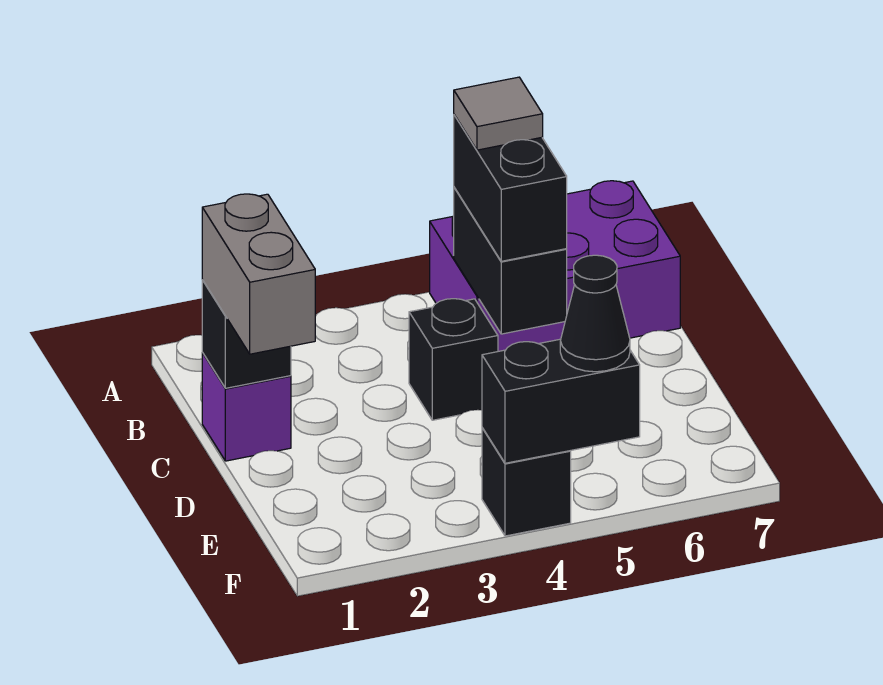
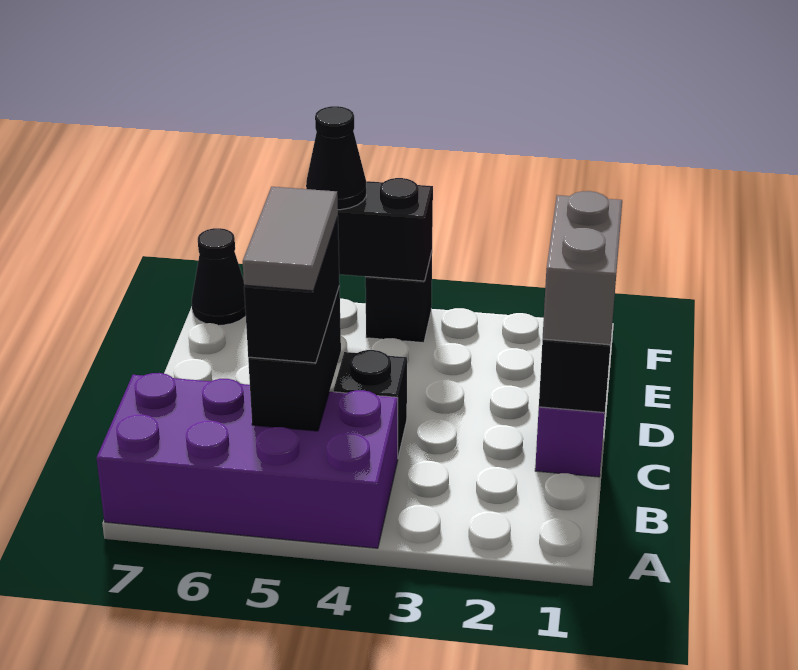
purple brick A5:B7 level 1 -> purple brick A4:B7 level 1
grey tile B5 level 4 -> grey tile B5:C5 level 4
none -> black cone F7 level 1

